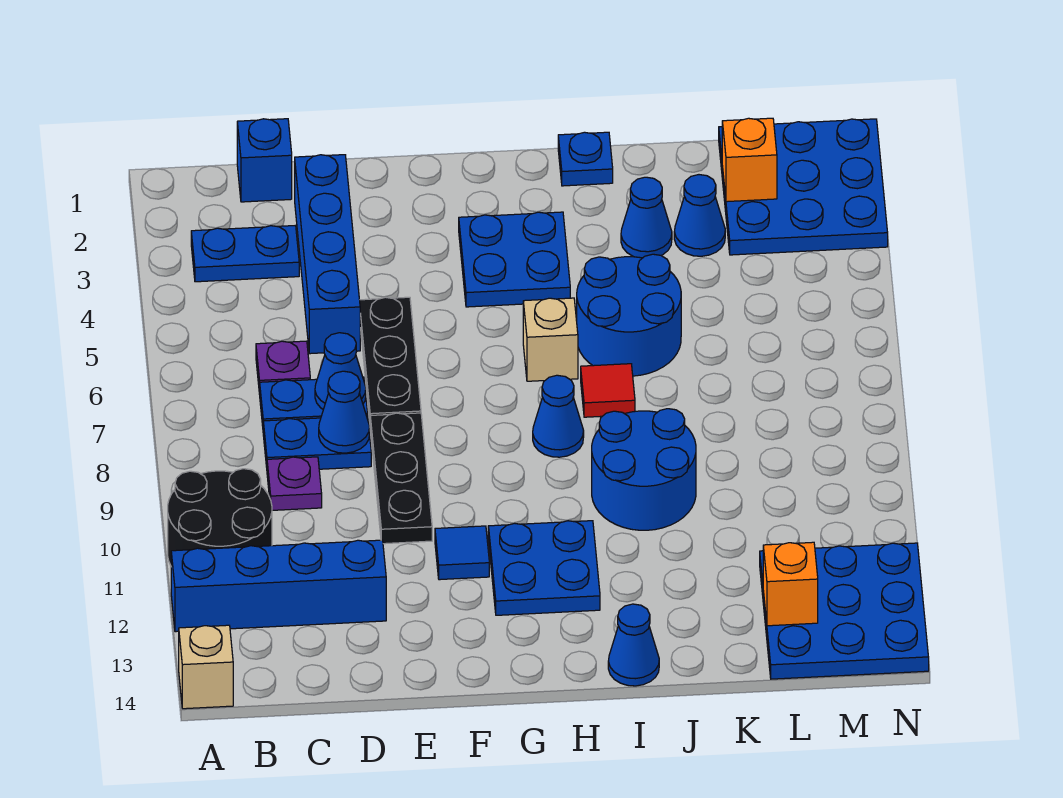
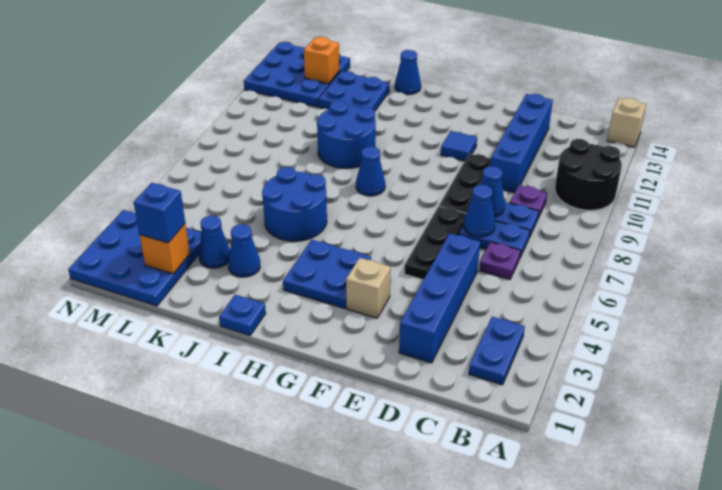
blue brick A12:D12 level 1 -> blue brick D10:D13 level 1
blue plate B3:C3 level 1 -> blue plate B2:B3 level 1
blue brick C1 level 1 -> blue brick L2 level 3
blue plate G11:H12 level 1 -> blue plate J12:K13 level 1
tan brick H6 level 1 -> tan brick F3 level 1
red tile I7 level 1 -> none

